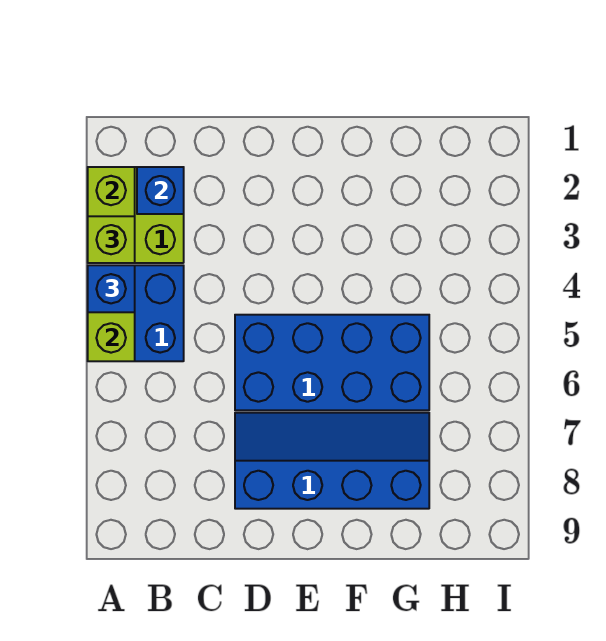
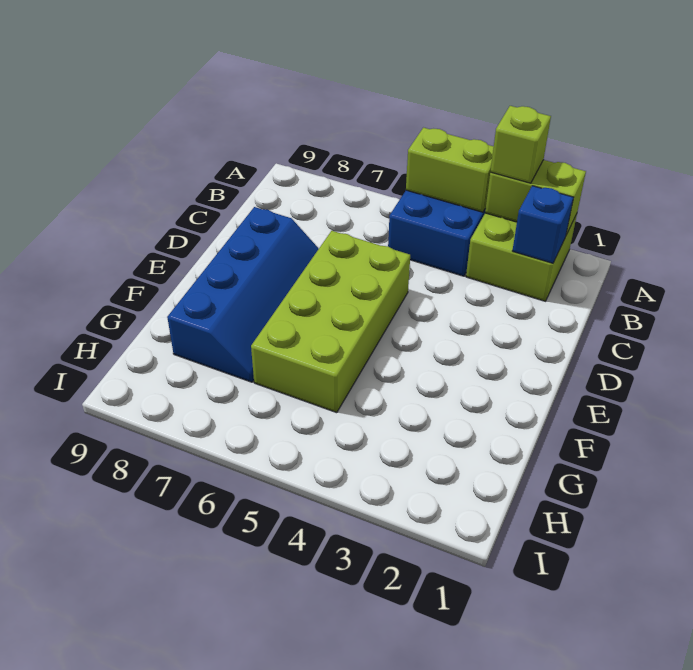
blue brick A4 level 3 -> none
blue brick D5:G6 level 1 -> lime brick D5:G6 level 1

